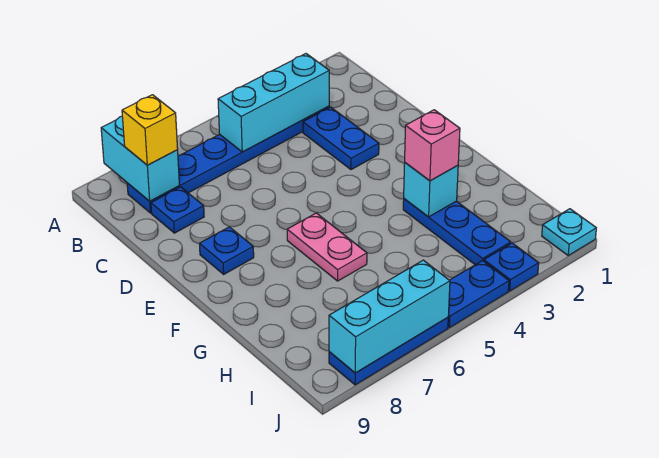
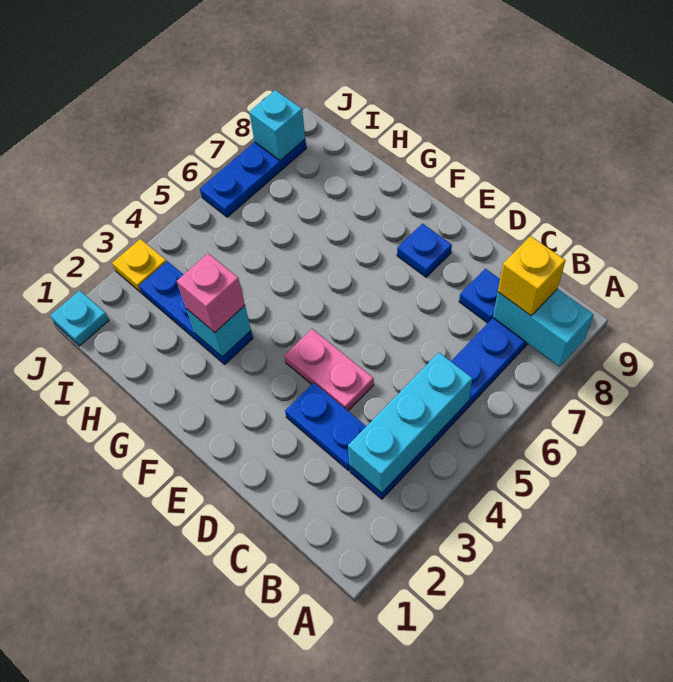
pink plate F6:G6 level 1 -> pink plate D4:E4 level 1
blue plate J3 level 1 -> yellow plate J3 level 1
blue plate J4:J5 level 1 -> none
cyan brick J6:J8 level 2 -> cyan brick J8 level 2

